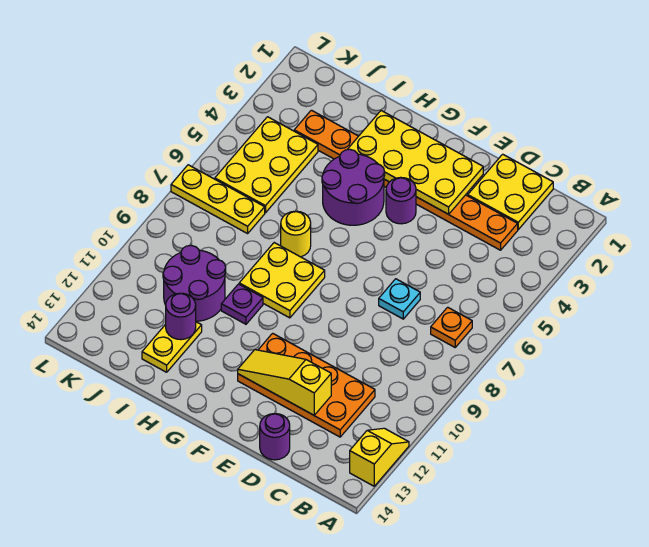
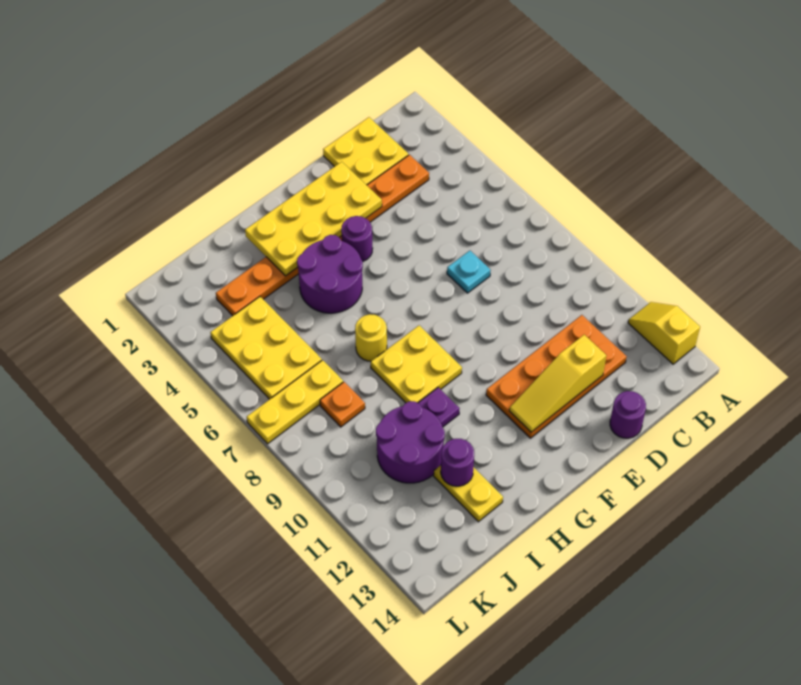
orange plate B7 level 1 -> orange plate J8 level 1

